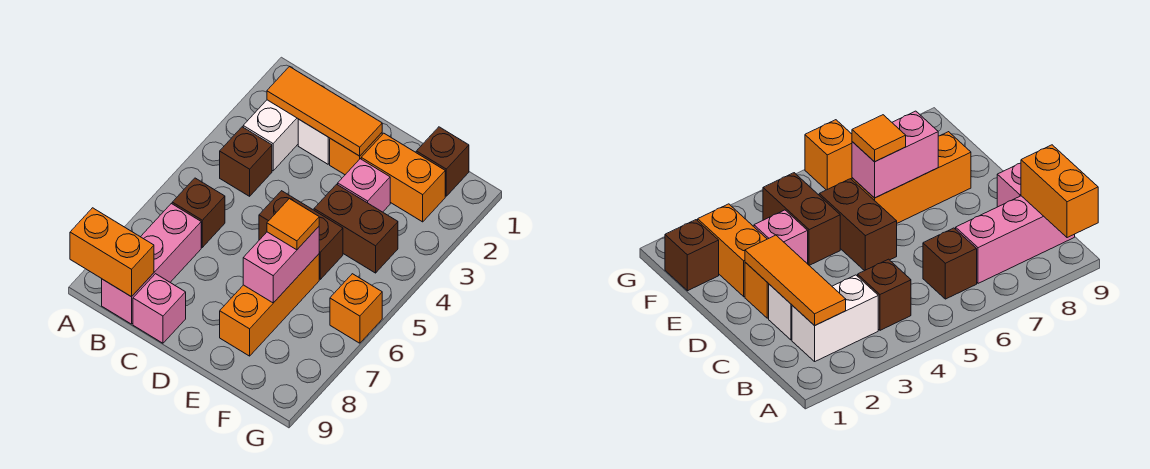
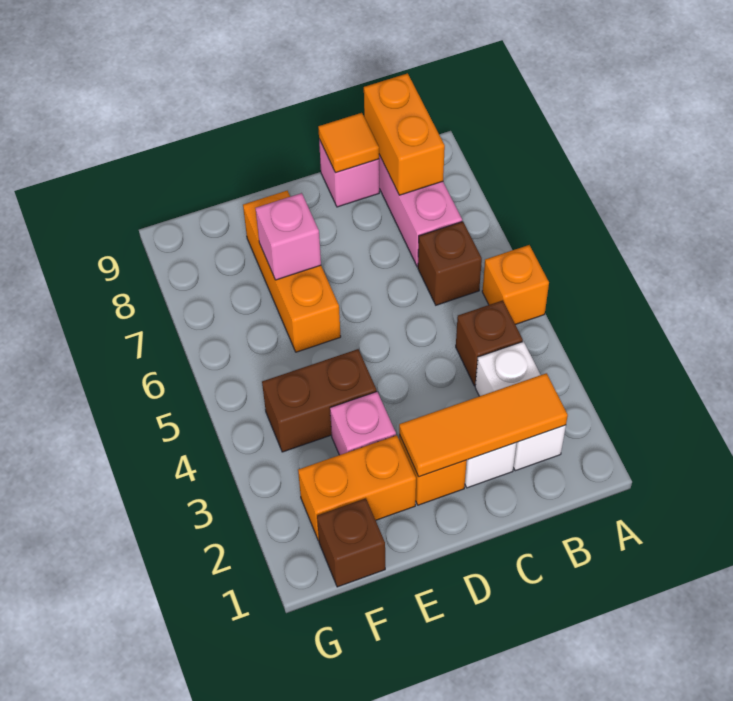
orange brick A9:B9 level 2 -> orange brick B8:B9 level 2
brown brick D5:E5 level 1 -> none
pink brick E6:E7 level 2 -> pink brick E7 level 2
orange tile E6 level 3 -> orange tile C9 level 2
orange brick G6 level 1 -> orange brick A5 level 1

